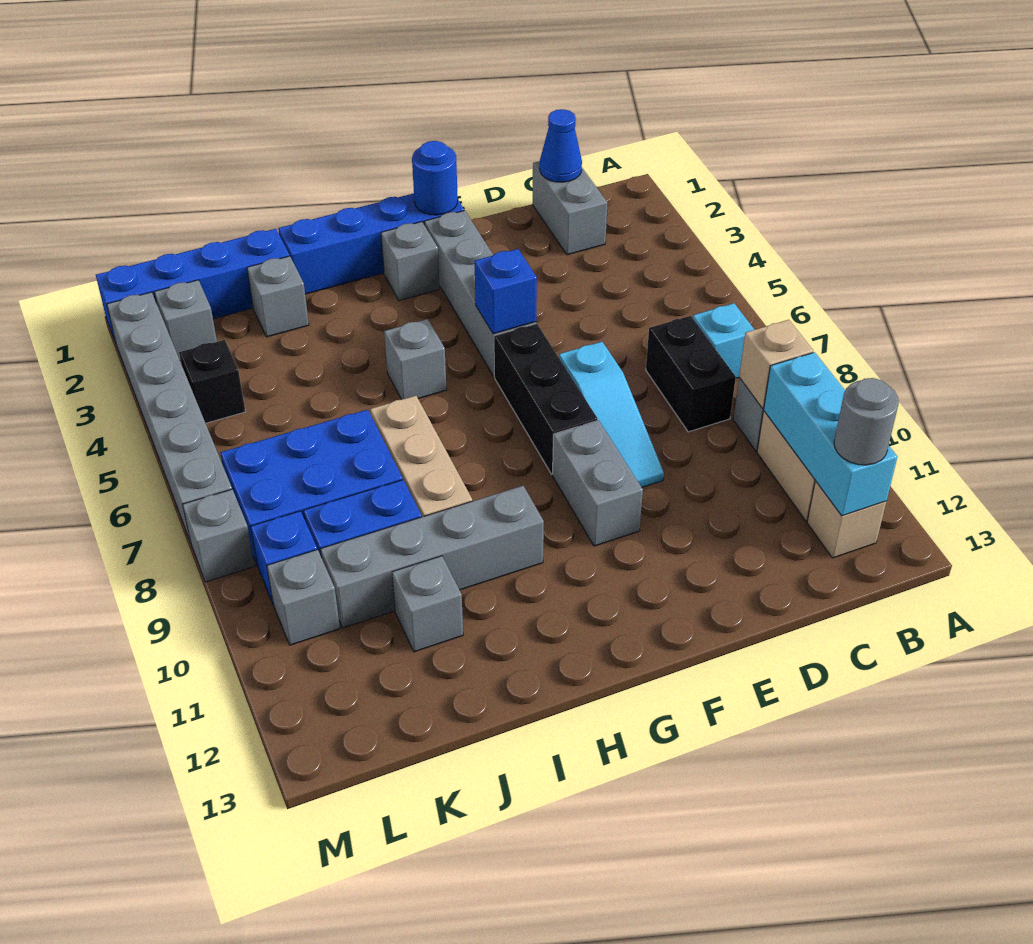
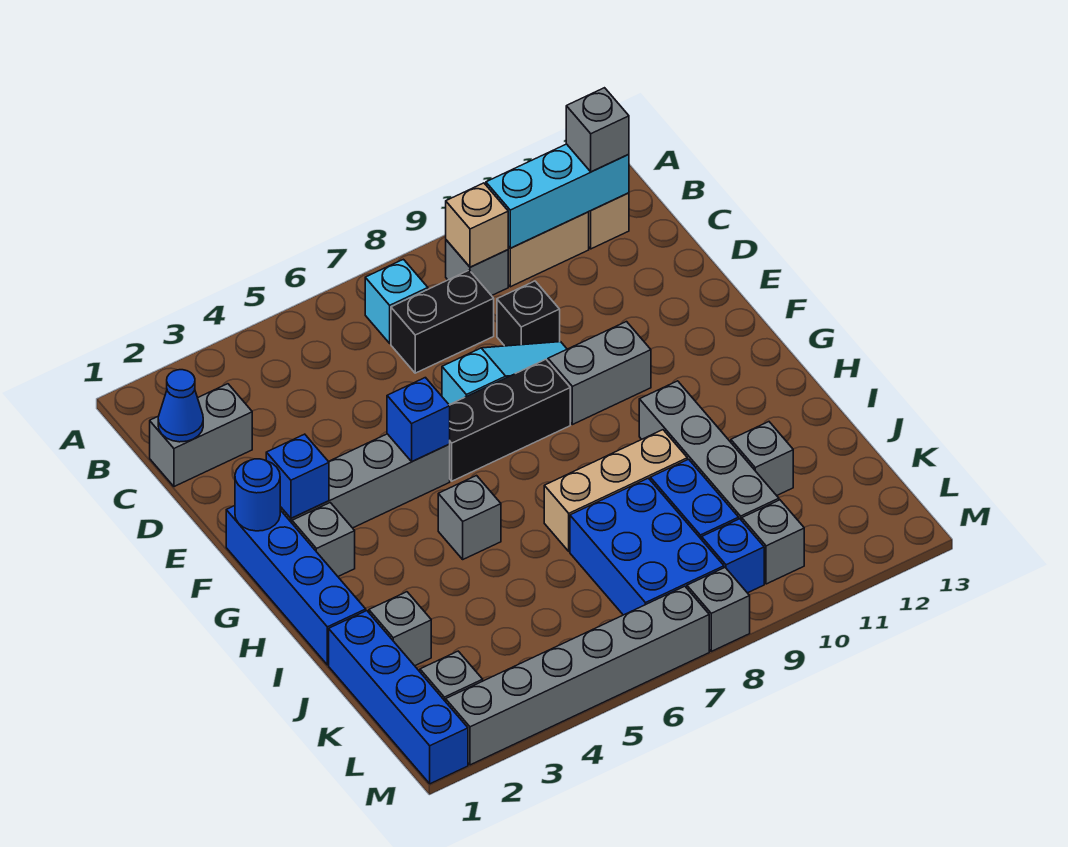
grey round brick B12 level 3 -> grey brick B12 level 3
none -> blue brick F2 level 2
black brick L4 level 1 -> black brick D9 level 1

